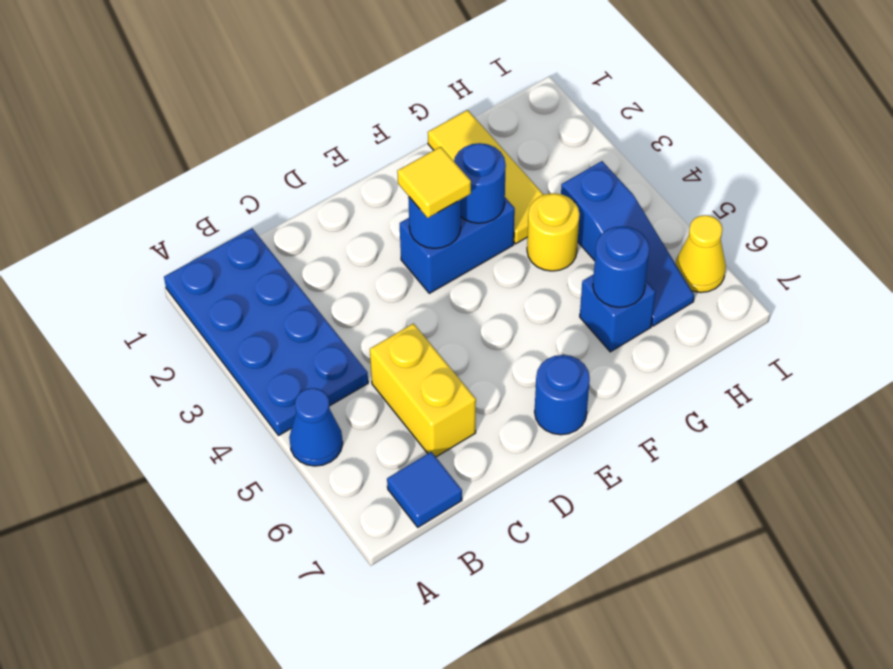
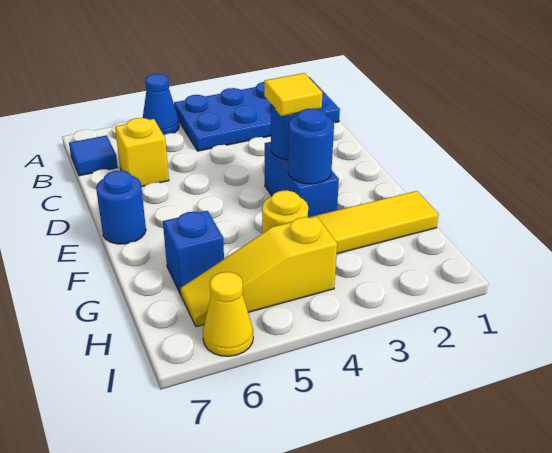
yellow brick C5:C6 level 1 -> yellow brick C6 level 1
blue round brick G6 level 2 -> none
blue slope H4:H6 level 1 top 4 -> yellow slope H4:H6 level 1 top 4

